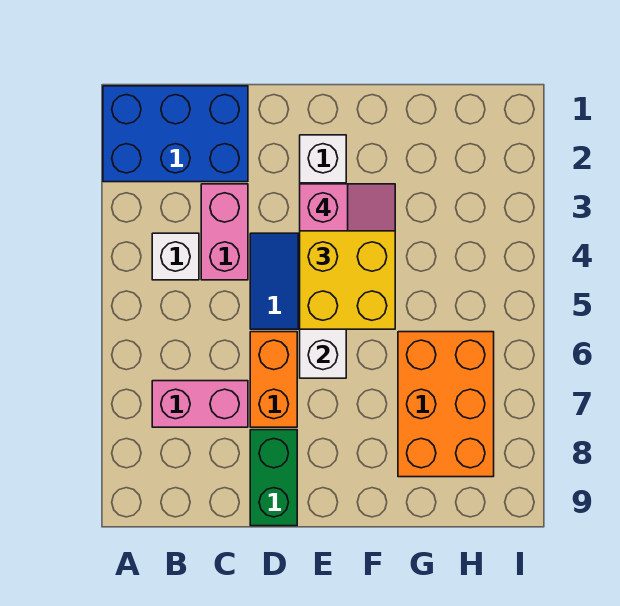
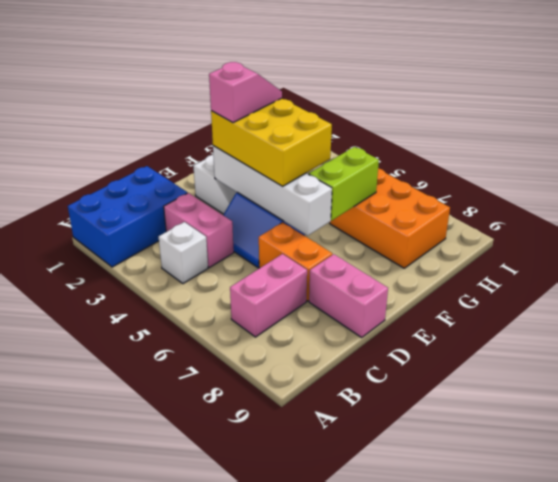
green brick D8:D9 level 1 -> pink brick D8:D9 level 1
none -> lime brick F6:G6 level 2

